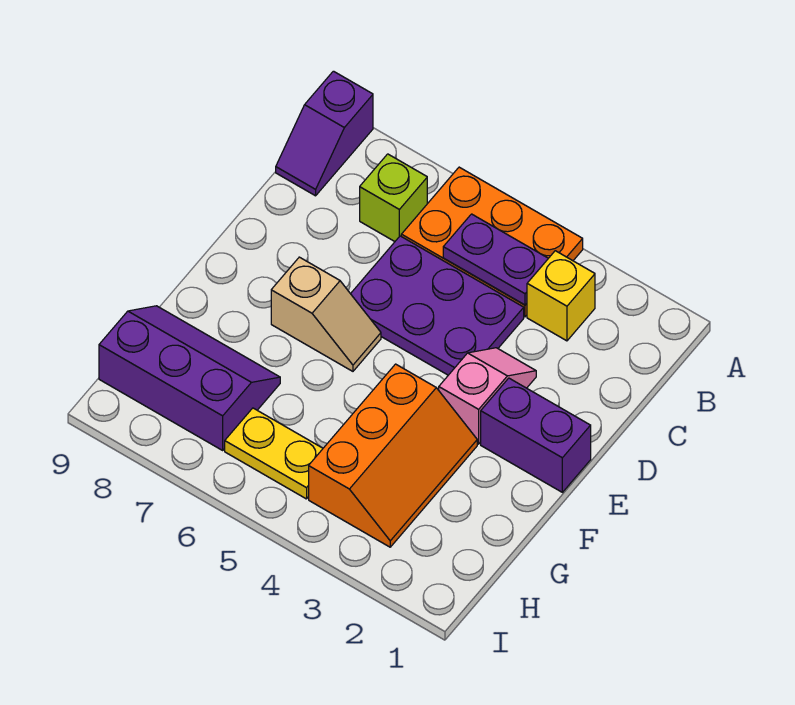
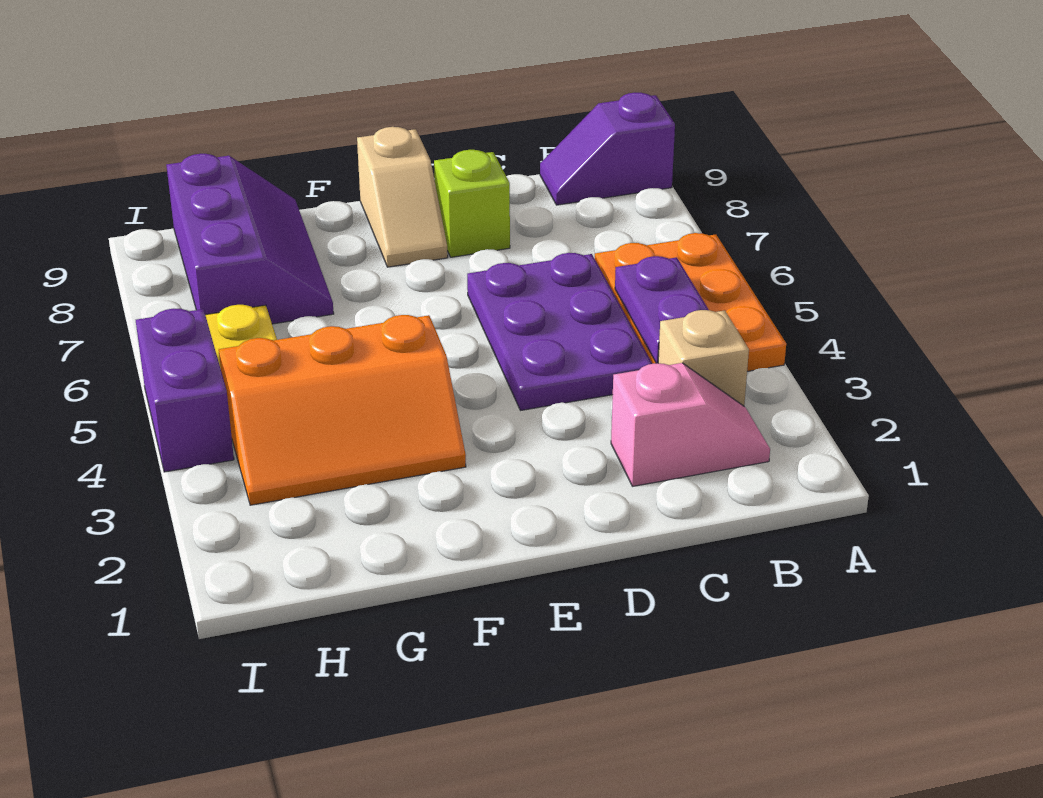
yellow brick B3 level 1 -> tan brick B3 level 1
lime brick B7 level 1 -> lime brick D8 level 1
pink slope D3:E3 level 1 top E -> pink slope B2:C2 level 1 top C
purple brick E1:E2 level 1 -> purple brick I4:I5 level 1
tan slope E6:E7 level 1 top 7 -> tan slope E8:E9 level 1 top 9

